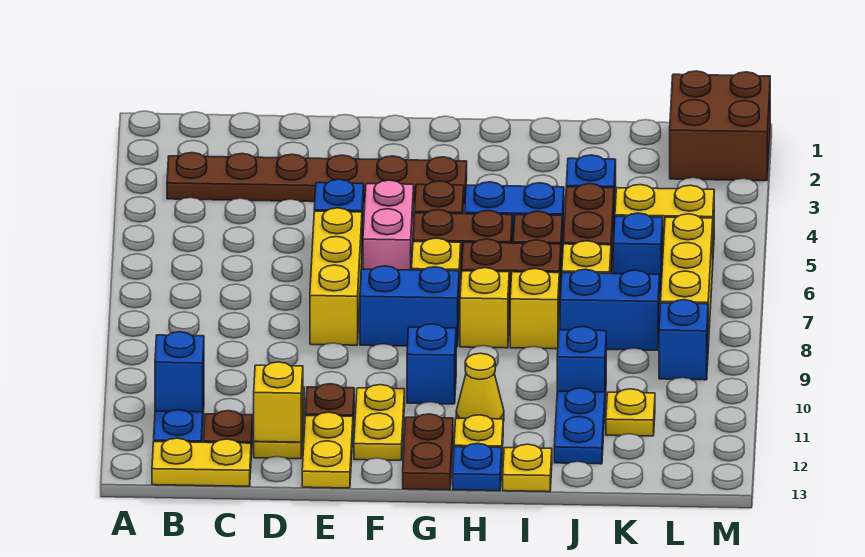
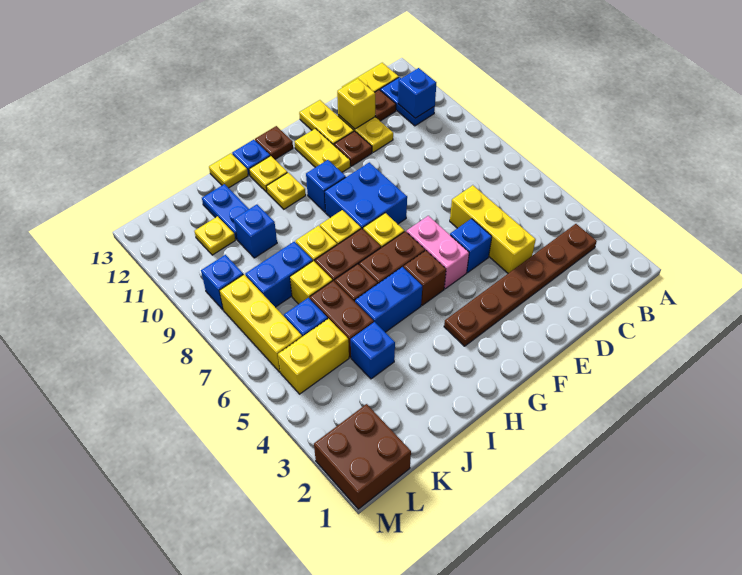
yellow brick E6:E8 level 1 -> yellow brick D4:D6 level 1
blue brick F8:G8 level 1 -> blue brick F8:G9 level 1
brown plate G12:G13 level 1 -> brown plate G13 level 1
yellow cone H11 level 1 -> yellow plate H11 level 1

